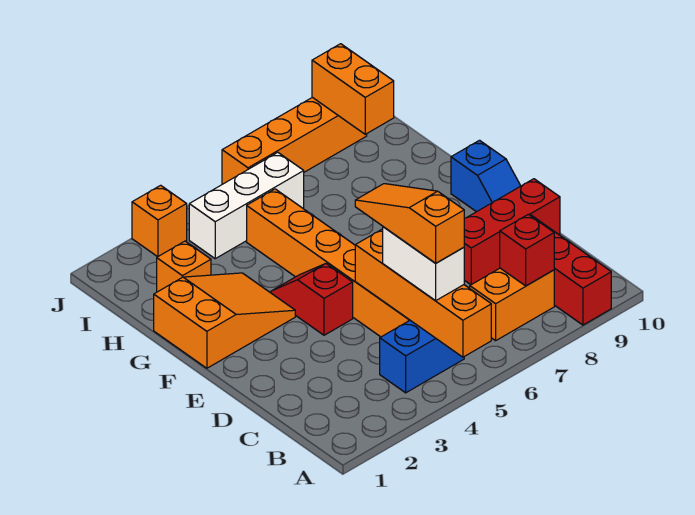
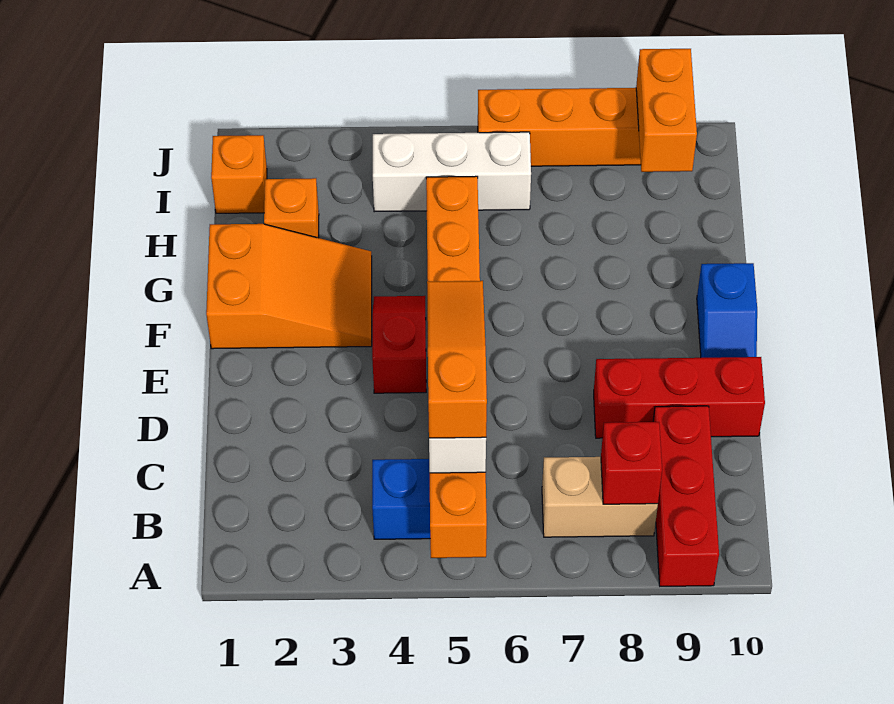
orange brick B7:B8 level 1 -> tan brick B7:B8 level 1
orange brick J3 level 1 -> orange brick I1 level 1

